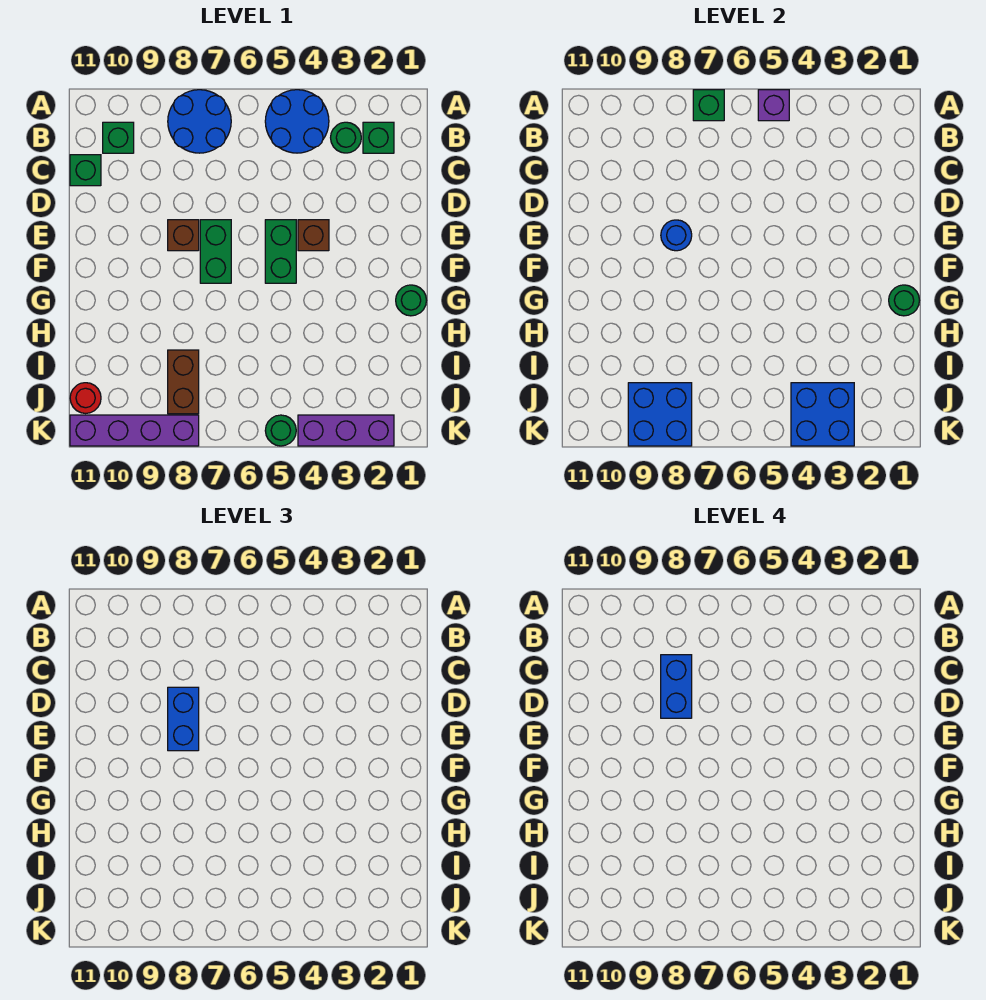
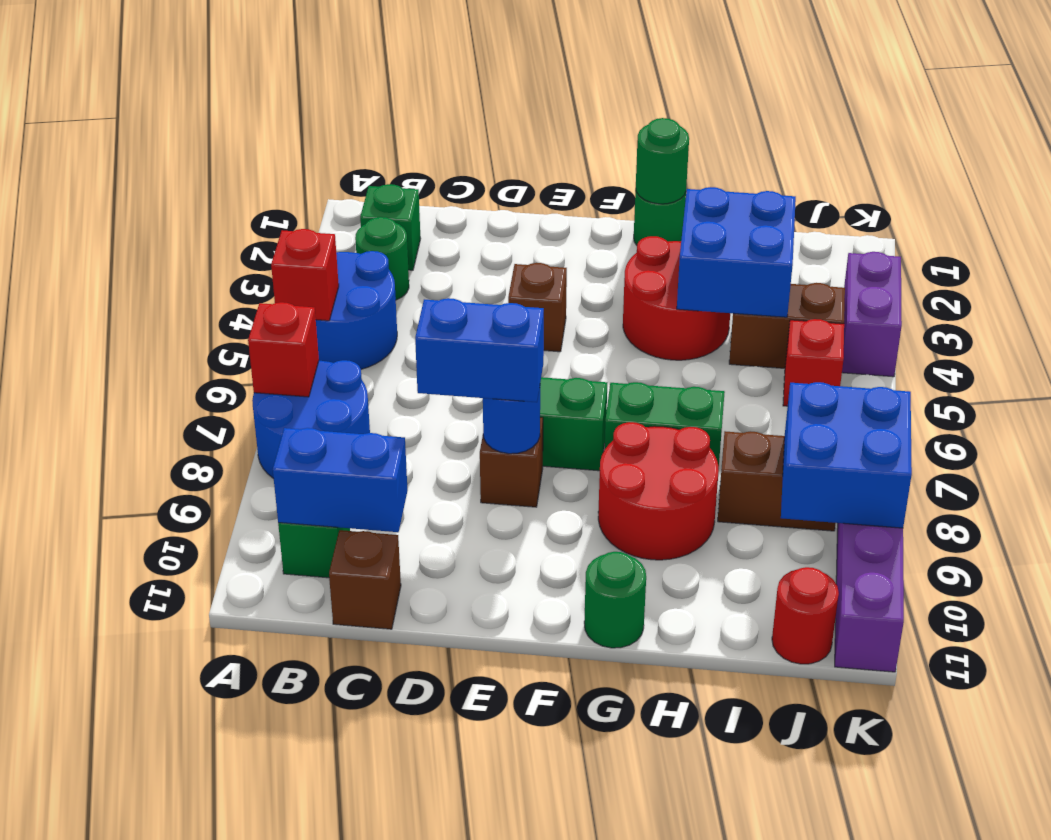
purple brick A5 level 2 -> red brick A5 level 2
green brick A7 level 2 -> red brick A7 level 2
blue brick C8:D8 level 4 -> blue brick B10:C10 level 2
green brick C11 level 1 -> brown brick C11 level 1
green brick E5:F5 level 1 -> green brick G7:H7 level 1
none -> red round brick G3:H4 level 1
none -> red round brick G8:H9 level 1
none -> brown brick I4:J4 level 1
blue brick J3:K4 level 2 -> blue brick H3:I4 level 2
none -> red brick J5 level 1
purple brick K2:K4 level 1 -> purple brick K3:K4 level 1
green round brick K5 level 1 -> green round brick G11 level 1

